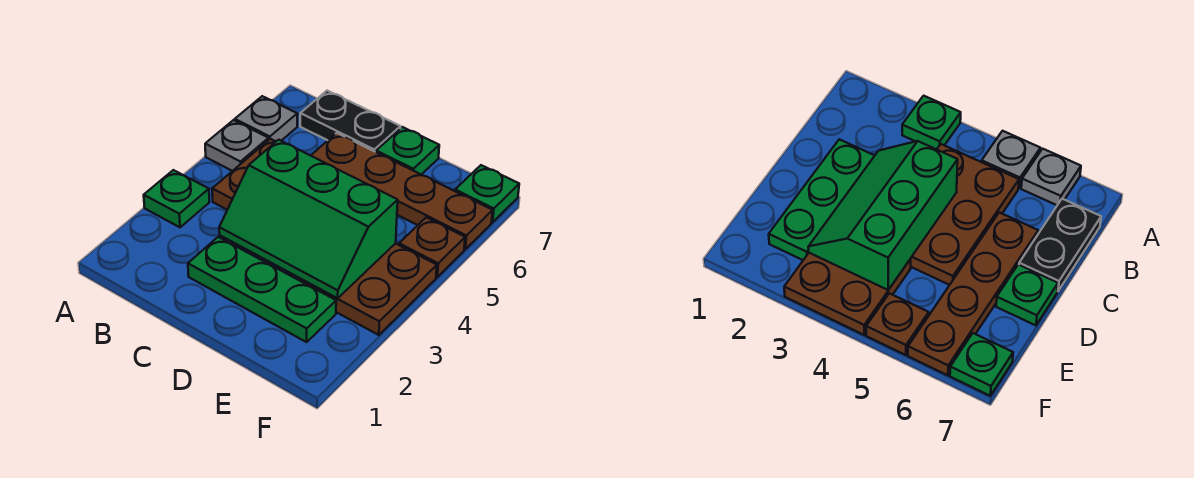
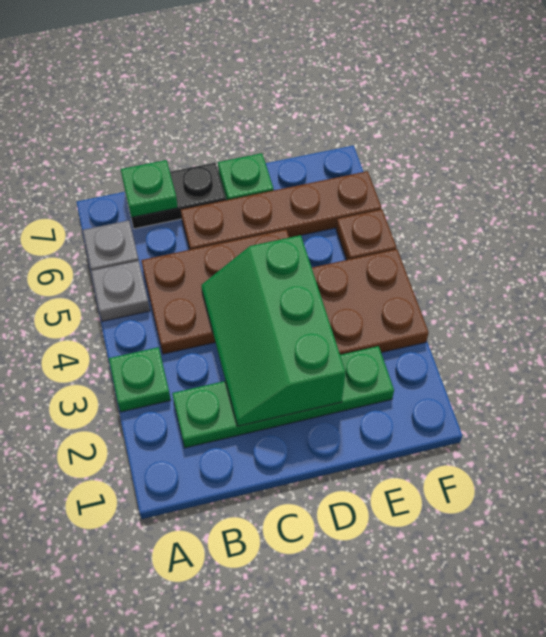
green plate C2:E2 level 1 -> green plate B2:E2 level 1
green slope C3:E4 level 2 top 4 -> green slope C2:D4 level 2 top D
green plate F7 level 1 -> green plate B7 level 2

